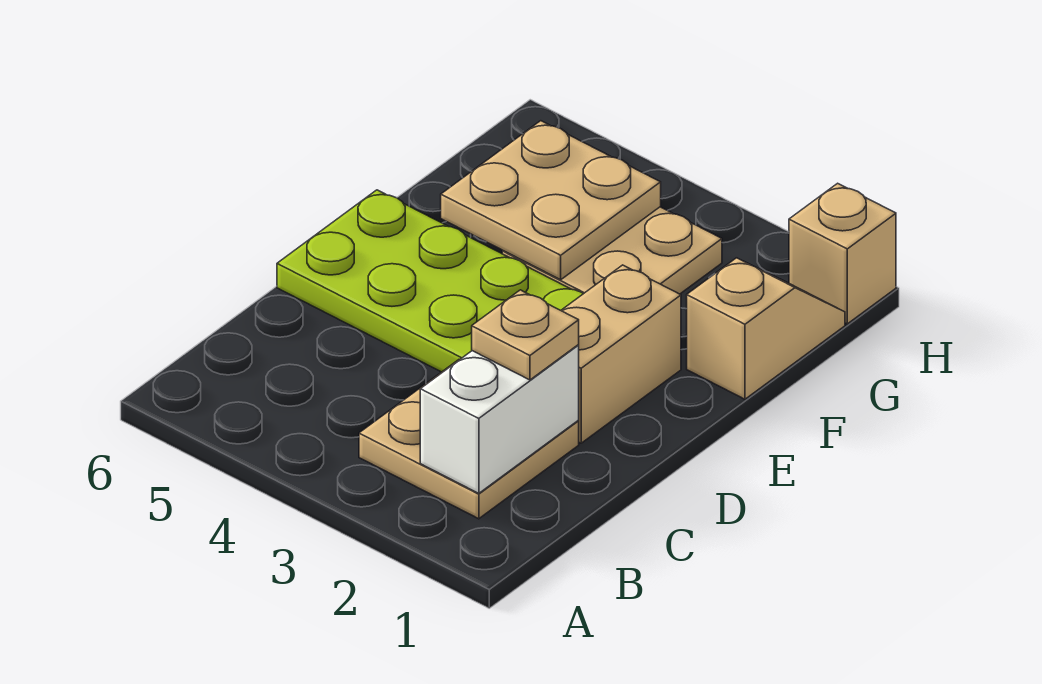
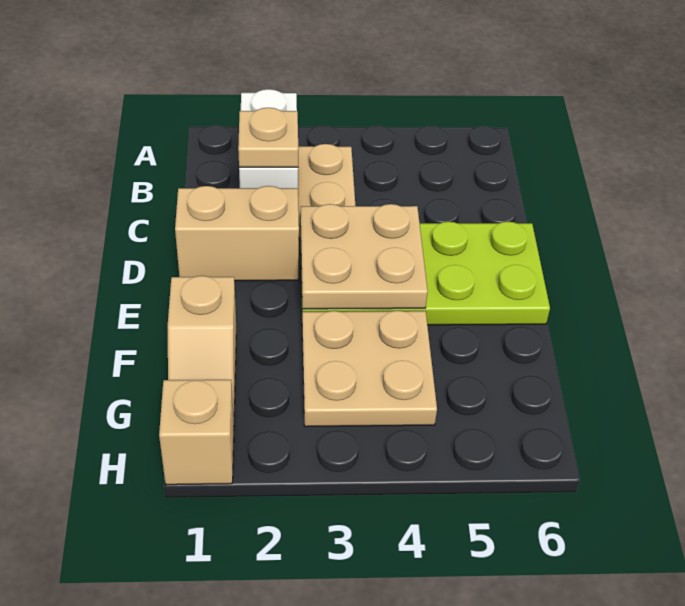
tan brick D2:E2 level 1 -> tan brick D1:D2 level 1
tan plate F4:G5 level 2 -> tan plate D3:E4 level 2

